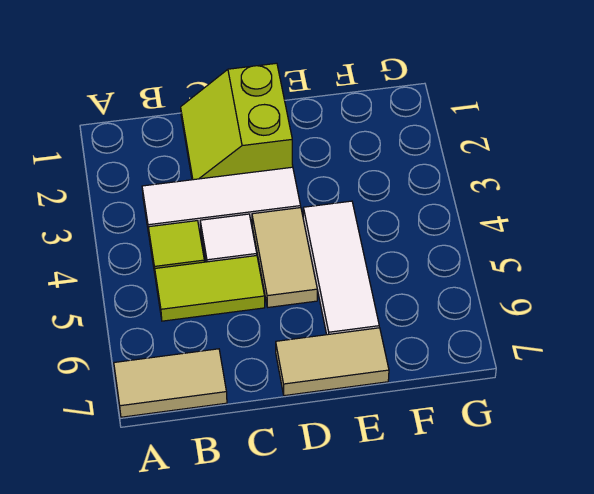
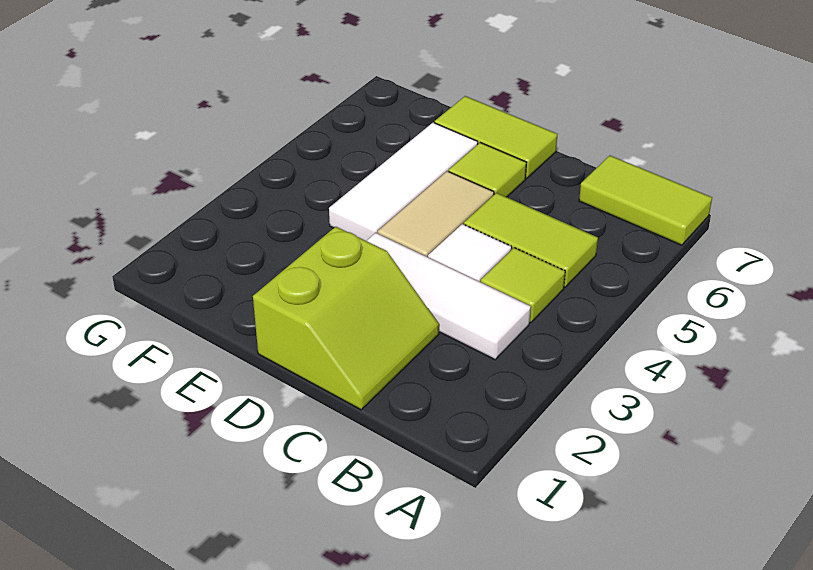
tan tile A7:B7 level 1 -> lime tile A7:B7 level 1
none -> lime tile D6 level 1
tan tile D7:E7 level 1 -> lime tile D7:E7 level 1

